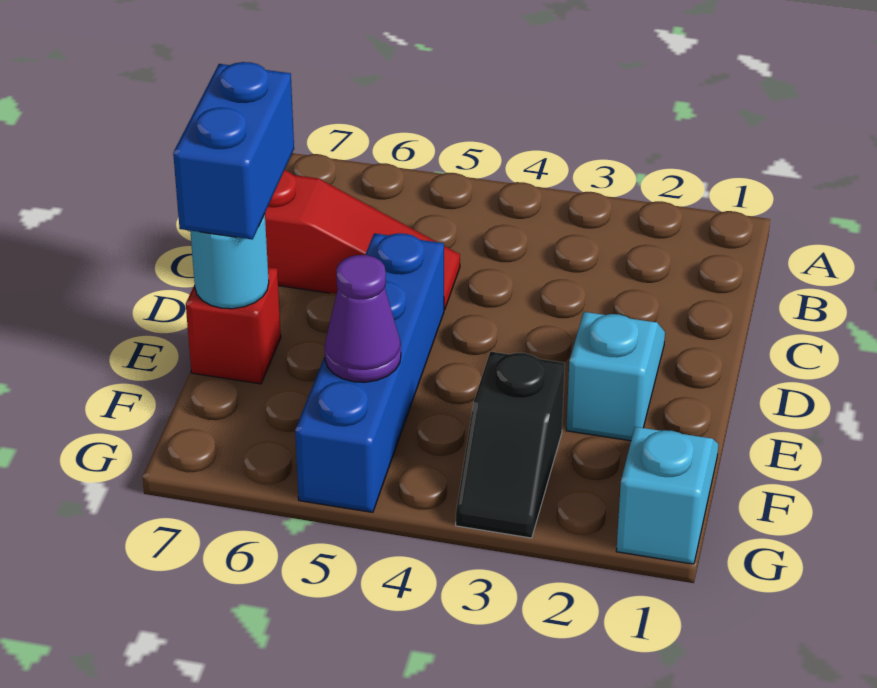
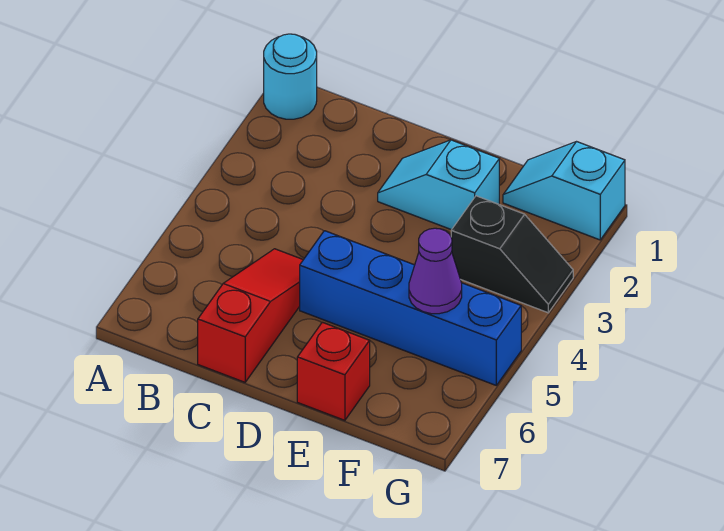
blue brick D7:E7 level 3 -> none
cyan round brick E7 level 2 -> cyan round brick A1 level 1

